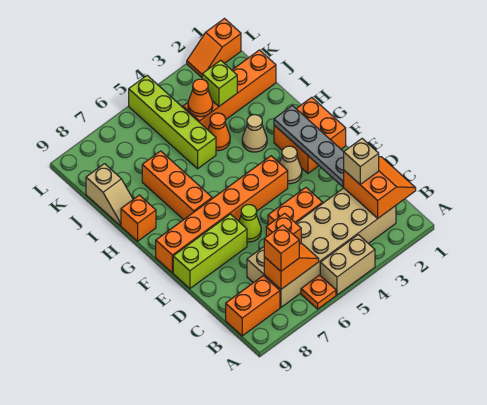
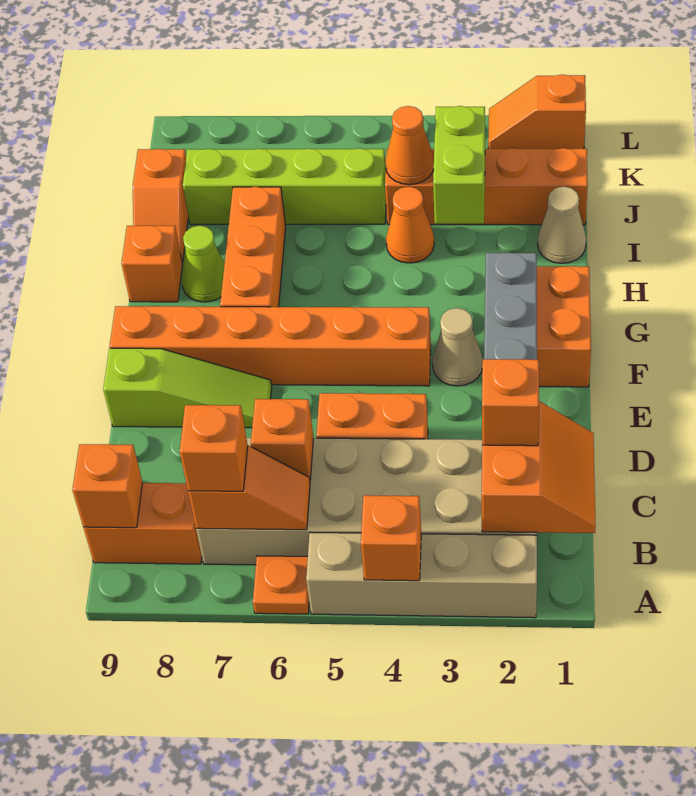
tan brick A4:A5 level 1 -> tan brick A2:A5 level 1
none -> orange brick A4 level 2
none -> orange brick B9 level 2
tan brick C2 level 3 -> orange brick C2 level 3
lime cone E6 level 1 -> lime cone H8 level 1
lime brick E7:E9 level 1 -> lime slope E7:E9 level 1 top 9
tan cone H3 level 1 -> tan cone I1 level 1
lime brick I5:L5 level 1 -> lime brick J5:J8 level 1
tan slope I9:J9 level 1 top J -> orange slope I9:J9 level 1 top J
lime brick J3 level 2 -> lime brick I3:J3 level 2

